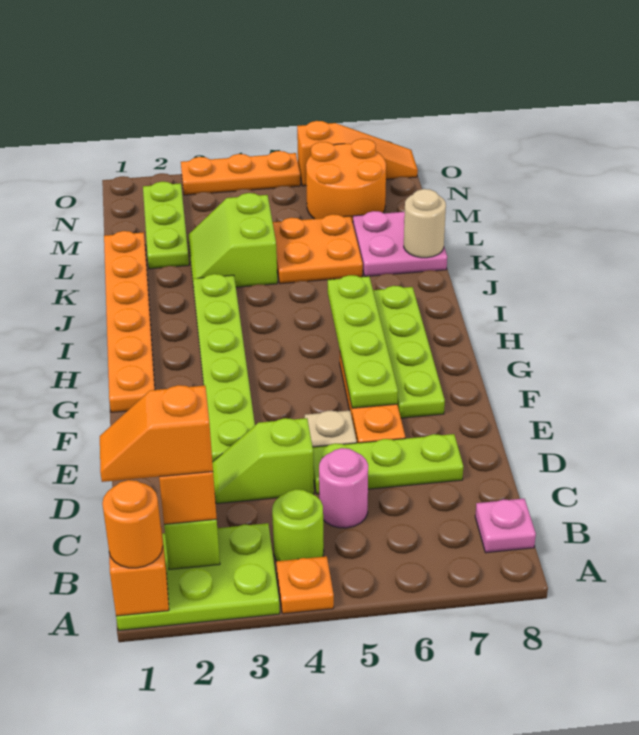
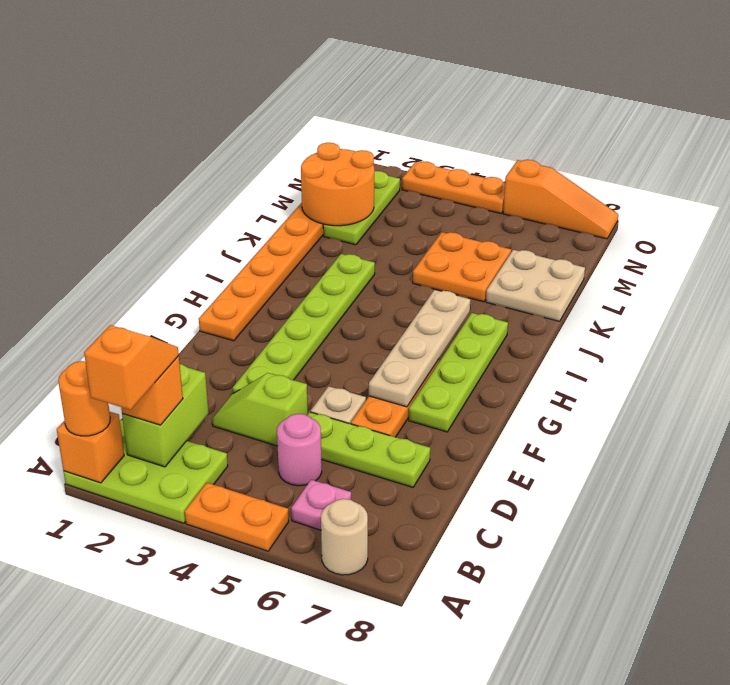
orange plate A4 level 1 -> orange plate A4:A5 level 1
orange slope B1:B2 level 4 top 2 -> orange slope A2:B2 level 4 top A
lime round brick B4 level 1 -> none
pink plate B8 level 1 -> pink plate B6 level 1
lime plate F6:I6 level 2 -> tan plate F6:I6 level 2
lime slope K3:L4 level 1 top 4 -> none
pink plate K7:L8 level 1 -> tan plate K7:L8 level 1
tan round brick K8 level 2 -> tan round brick A7 level 1
orange round brick M6:N7 level 1 -> orange round brick L1:M2 level 2

